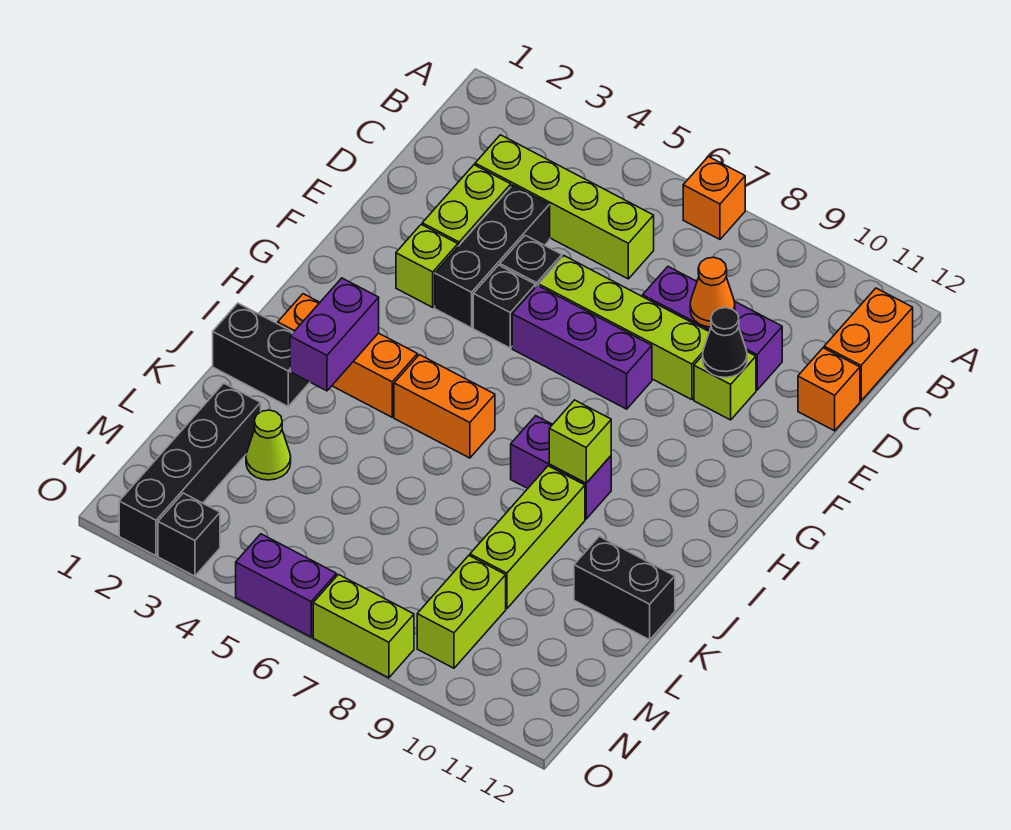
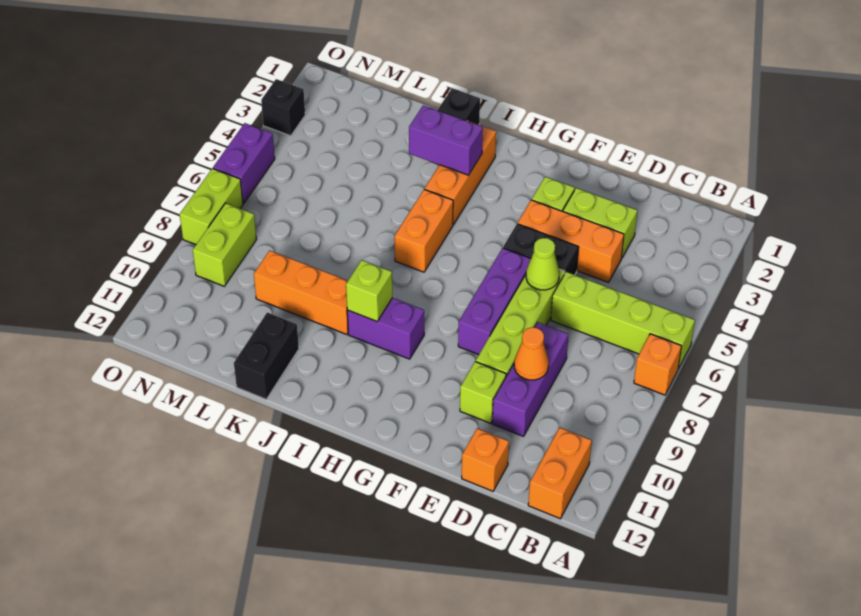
orange brick B12:C12 level 1 -> orange brick B11:B12 level 1
lime brick C3:C6 level 1 -> lime brick A6:D6 level 1
black brick D4:F4 level 1 -> orange brick D4:F4 level 1
black cone E10 level 2 -> none
purple brick I8:I9 level 1 -> purple brick H9:I9 level 1
lime brick J9:L9 level 1 -> orange brick J9:L9 level 1
black brick L2:O2 level 1 -> none
lime cone L3 level 1 -> lime cone E6 level 2
lime brick M9:N9 level 1 -> lime brick N8:N9 level 1

